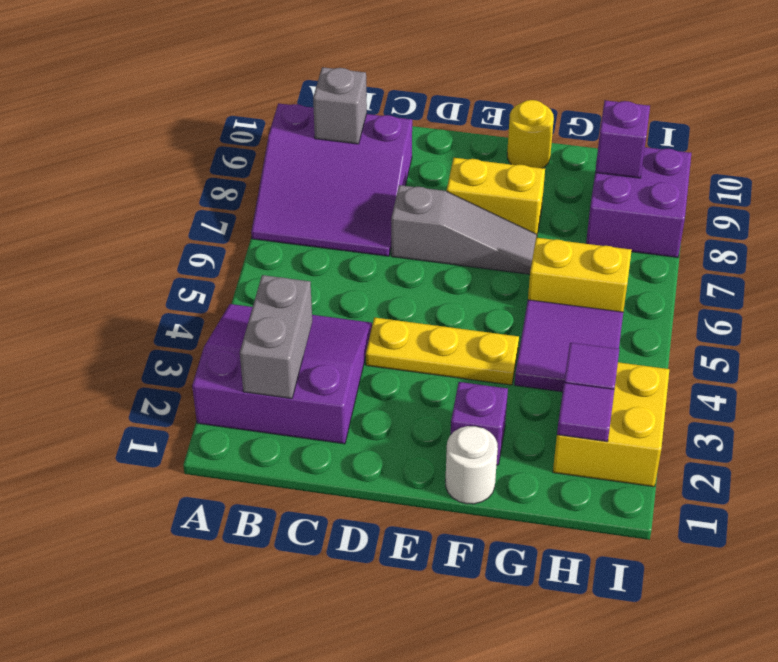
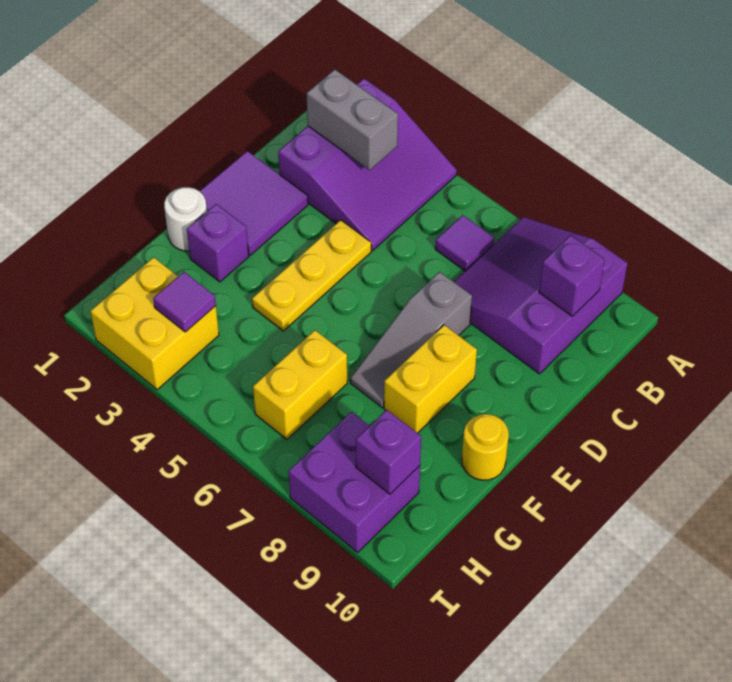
grey brick B9 level 2 -> purple brick B9 level 2
purple tile G4:H5 level 1 -> purple tile D1:E2 level 1
purple tile H2 level 2 -> purple tile B6 level 1

